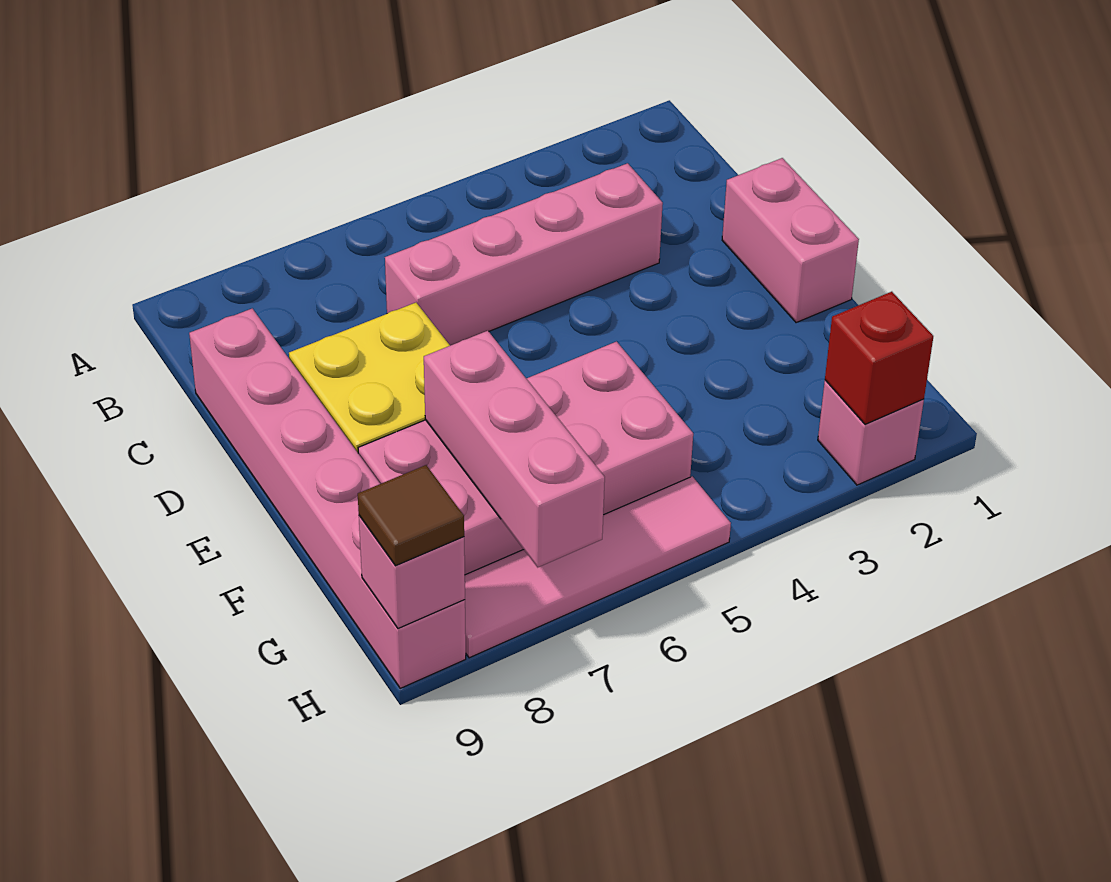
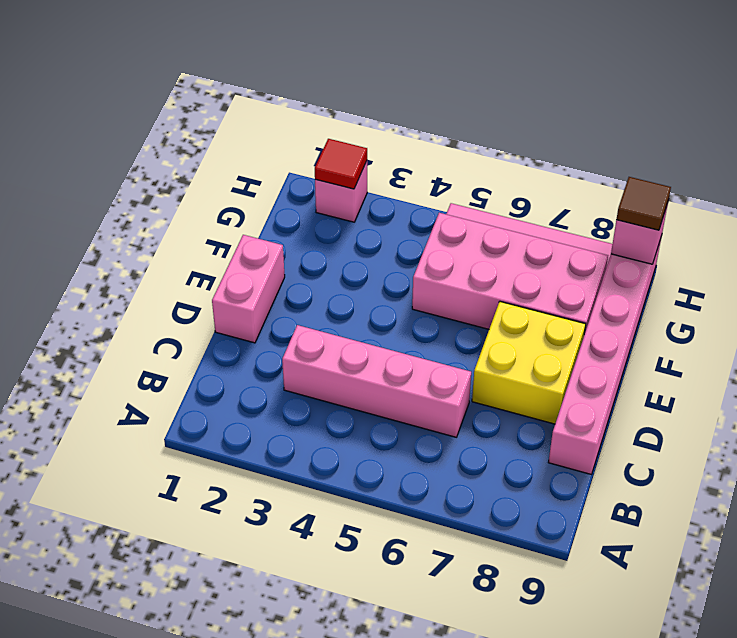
pink brick F7:H7 level 2 -> none
red brick H2 level 2 -> red tile H2 level 2

